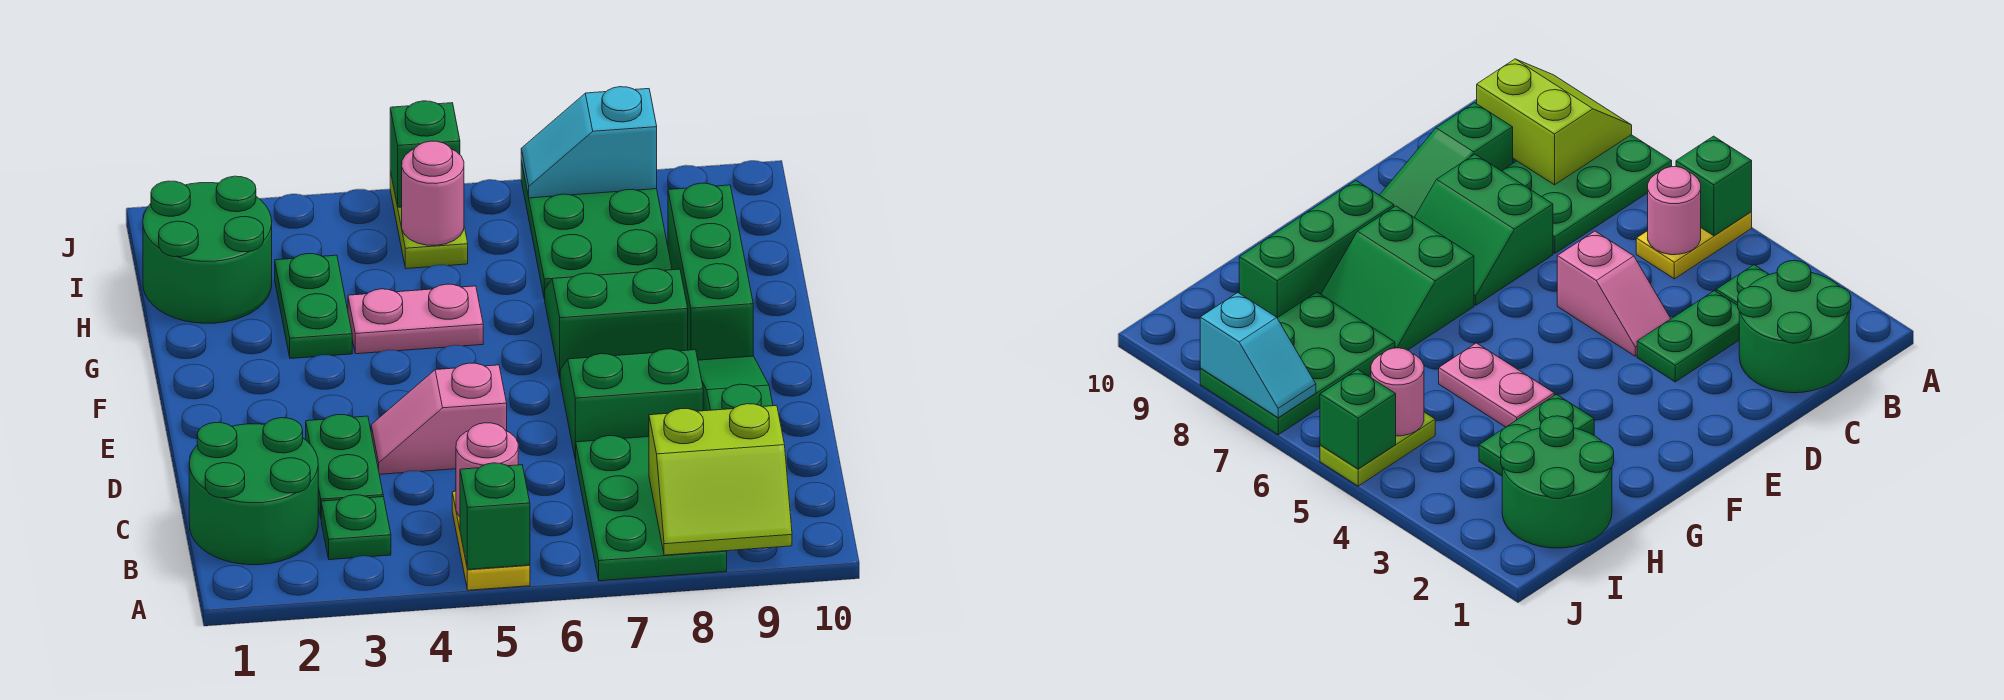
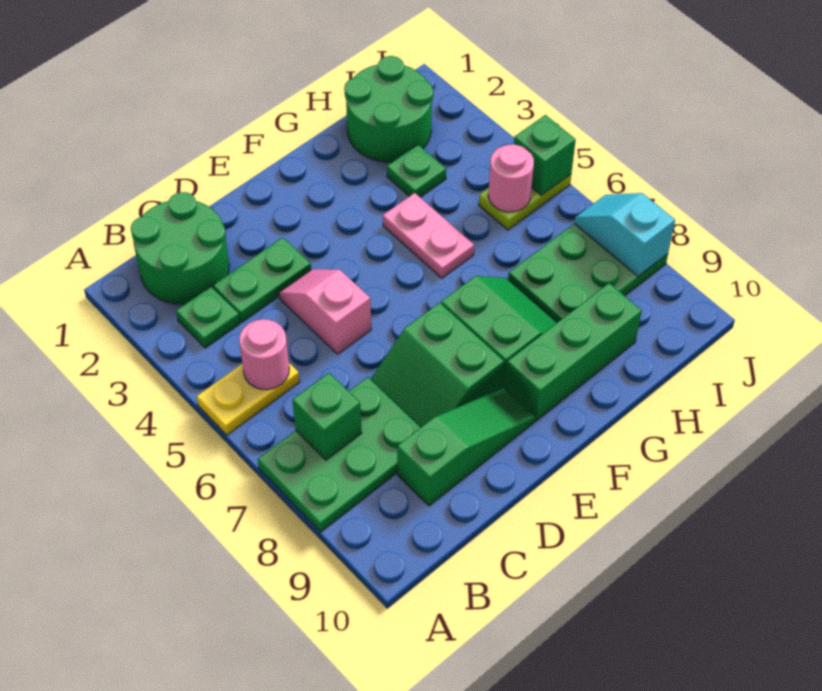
green brick A5 level 2 -> green brick B7 level 2
lime slope A8:B9 level 2 top B -> none
green slope D7:E8 level 1 top D -> green slope D7:E8 level 1 top E
green plate G3:H3 level 1 -> green plate H3 level 1

